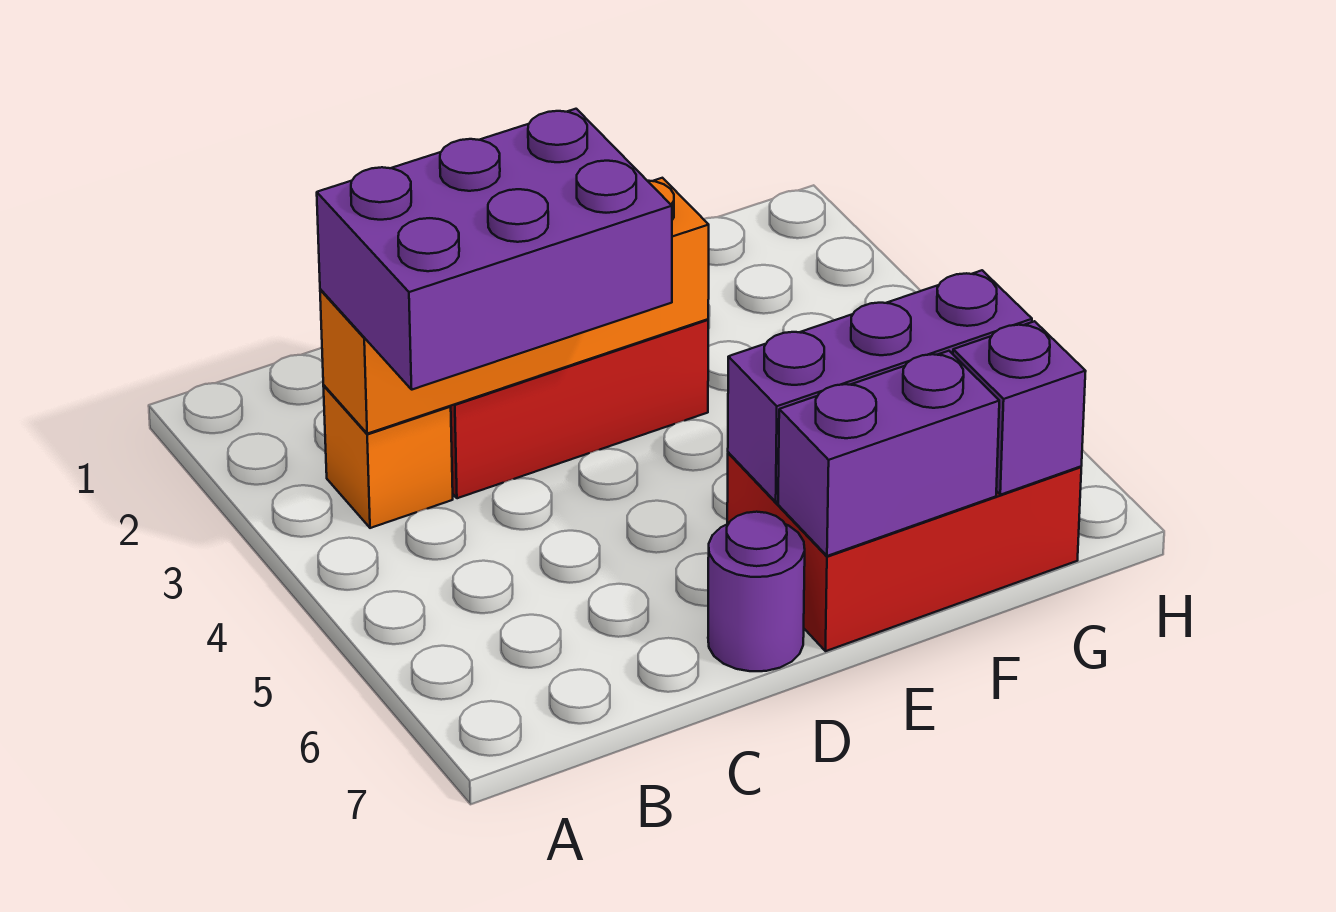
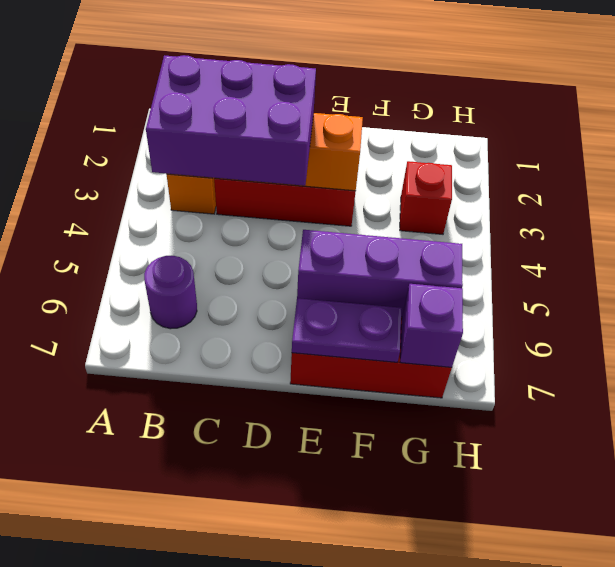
purple round brick D7 level 1 -> purple round brick B6 level 1
purple brick E7:F7 level 2 -> purple plate E7:F7 level 2
none -> red brick G3 level 1

